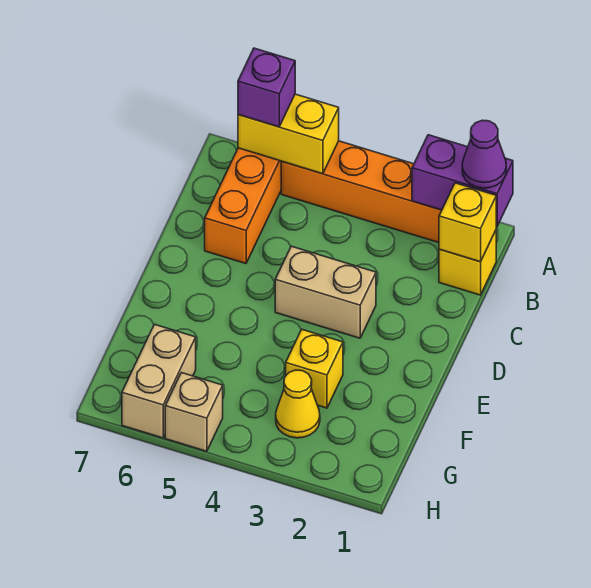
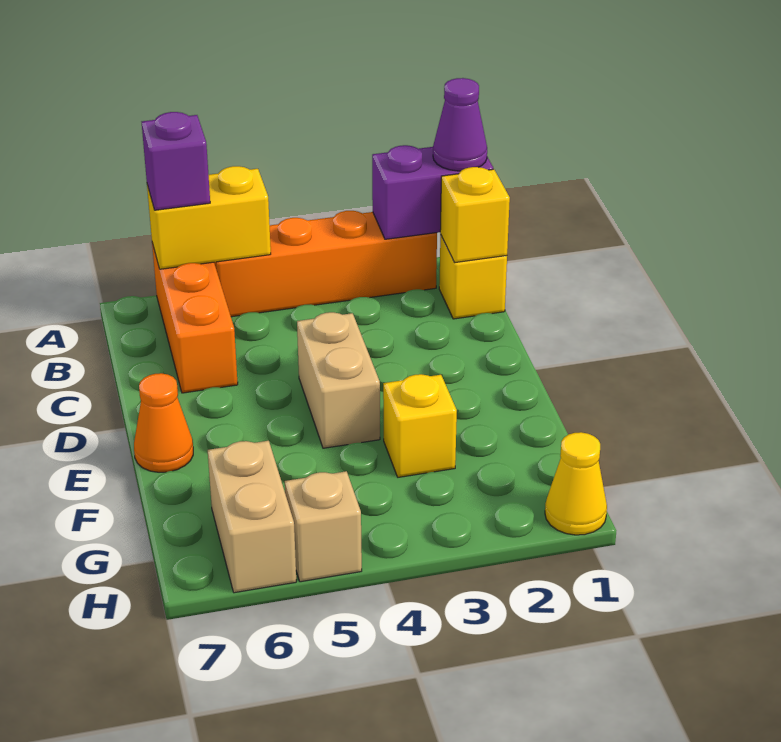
tan brick D3:D4 level 1 -> tan brick D4:E4 level 1
none -> orange cone E7 level 1
yellow cone G3 level 1 -> yellow cone H1 level 1

